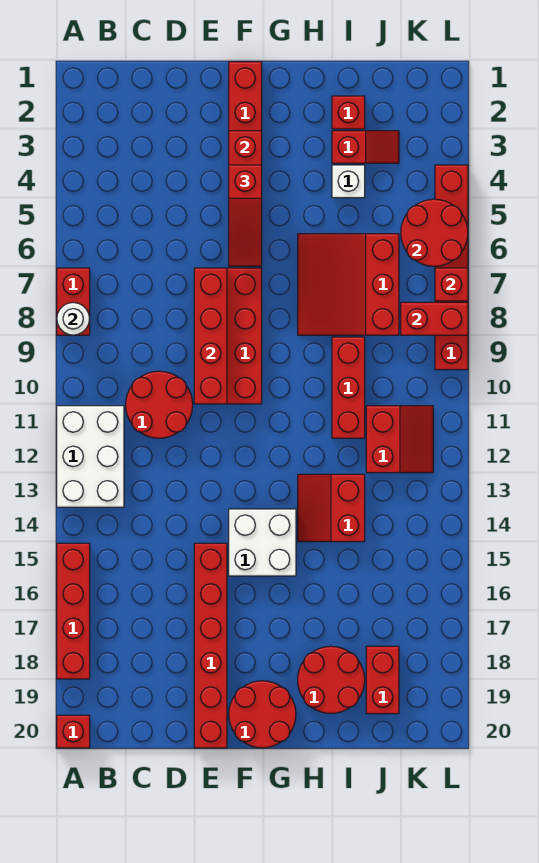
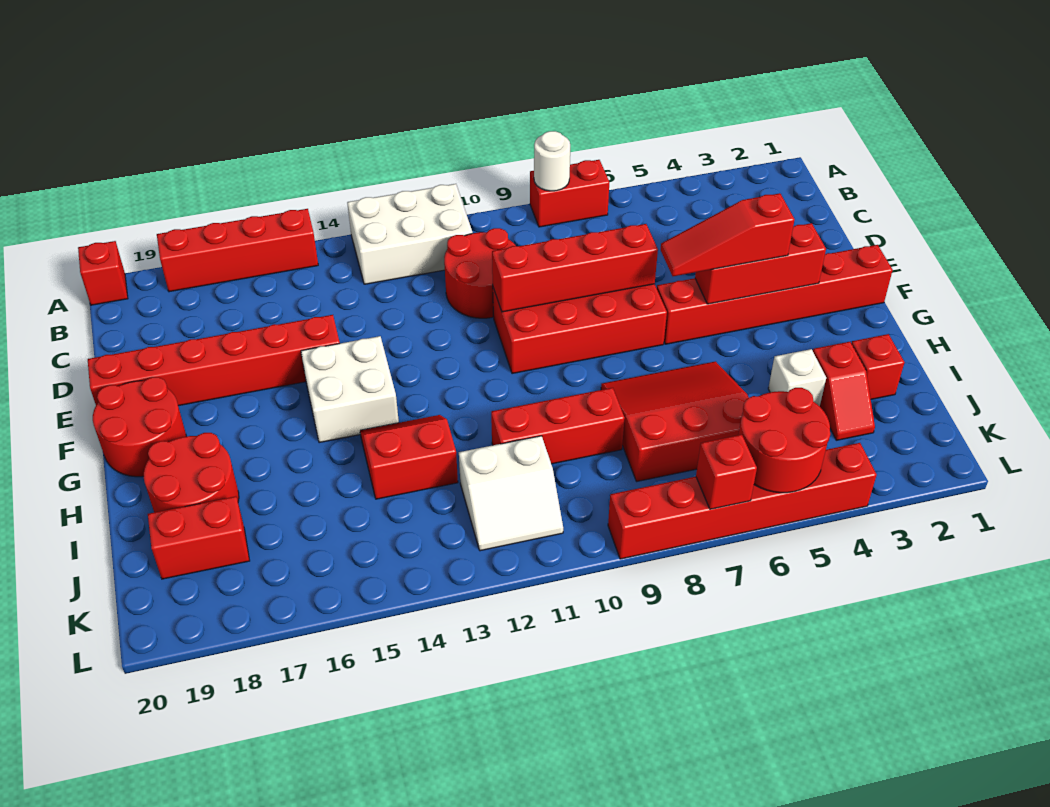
red slope J11:K12 level 1 top J -> white slope J11:K12 level 1 top J
red brick K8:L8 level 2 -> none

